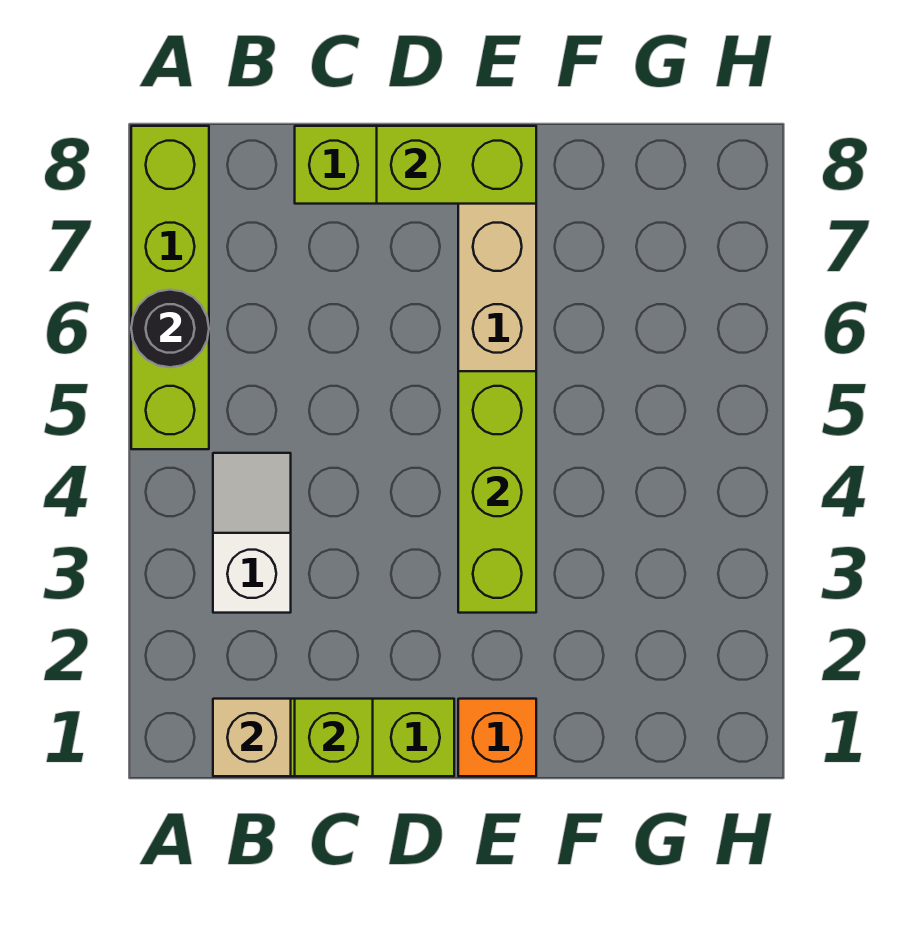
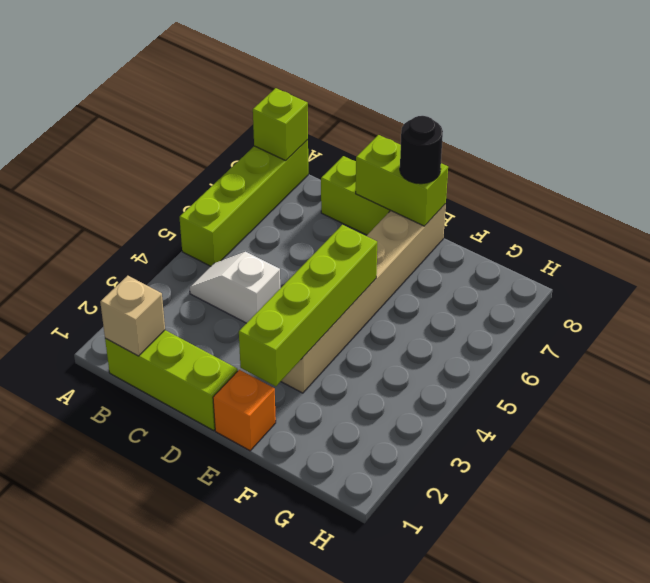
black round brick A6 level 2 -> black round brick E8 level 3
white slope B3:B4 level 1 top 3 -> white slope B4:C4 level 1 top C
lime brick C1 level 2 -> lime brick A8 level 2
lime brick E3:E5 level 2 -> lime brick E2:E5 level 2

